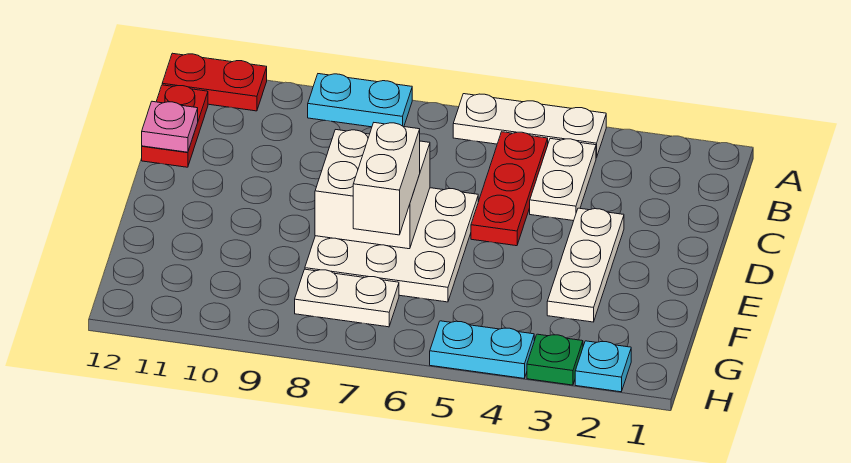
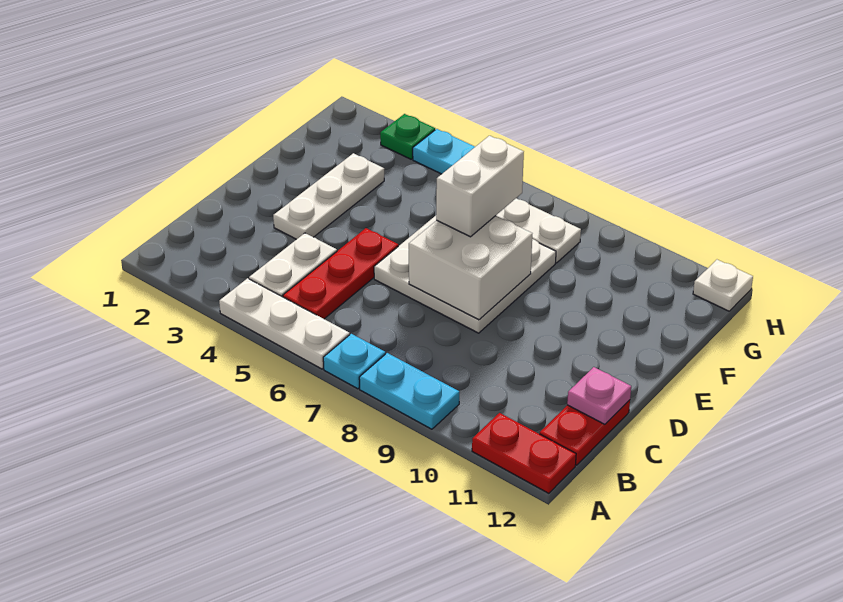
cyan plate H2 level 1 -> cyan plate A7 level 1
none -> white plate H12 level 1

